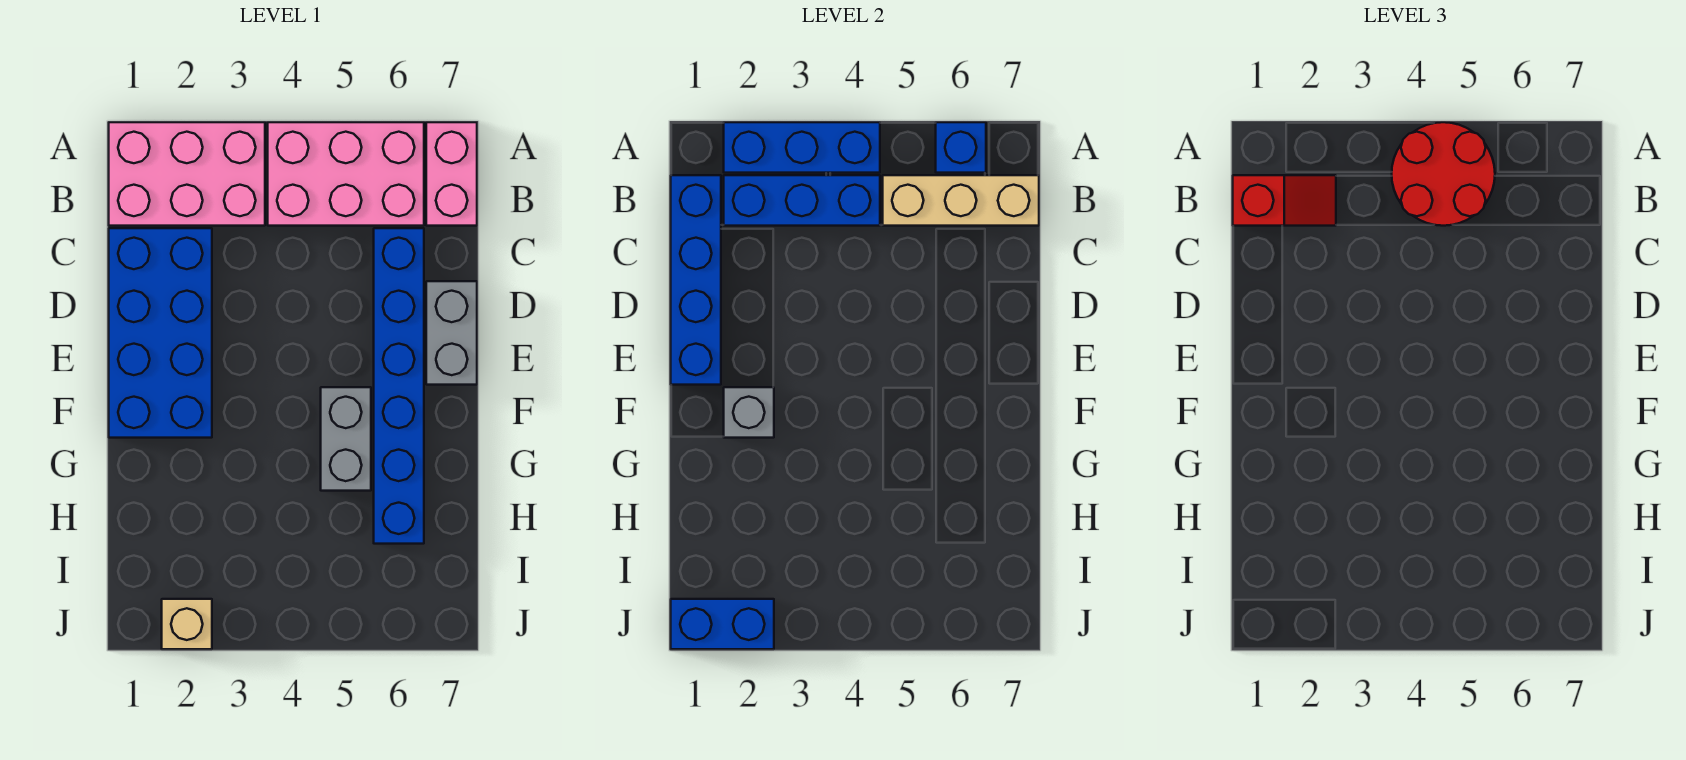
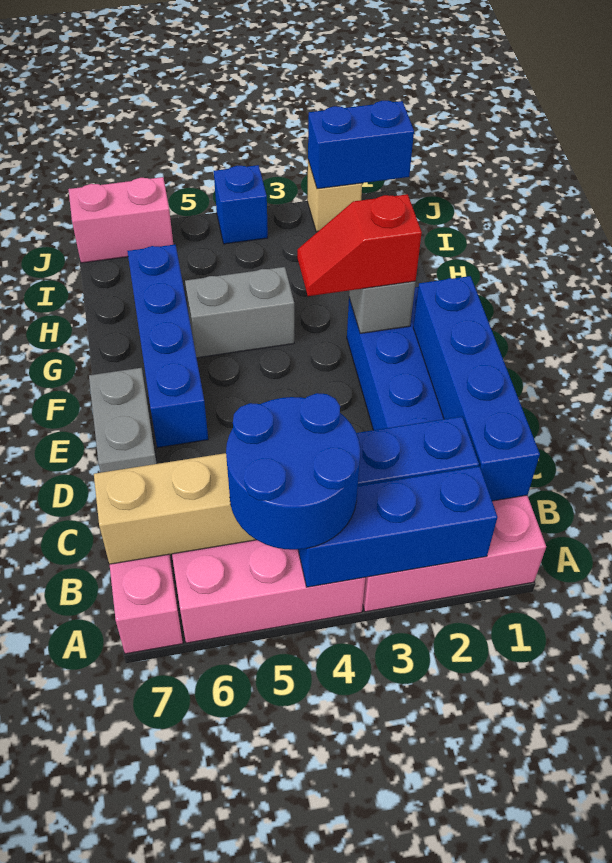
red round brick A4:B5 level 3 -> blue round brick A4:B5 level 3
blue brick A6 level 2 -> blue brick J4 level 1
red slope B1:B2 level 3 top 1 -> red slope F2:F3 level 3 top 2
blue brick C6:H6 level 1 -> blue brick E6:H6 level 1
grey brick F5:G5 level 1 -> grey brick G4:G5 level 1
none -> pink brick J6:J7 level 1

